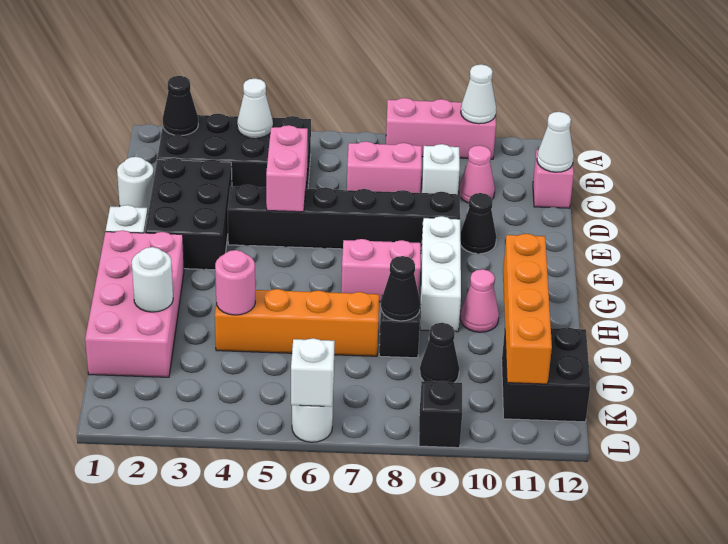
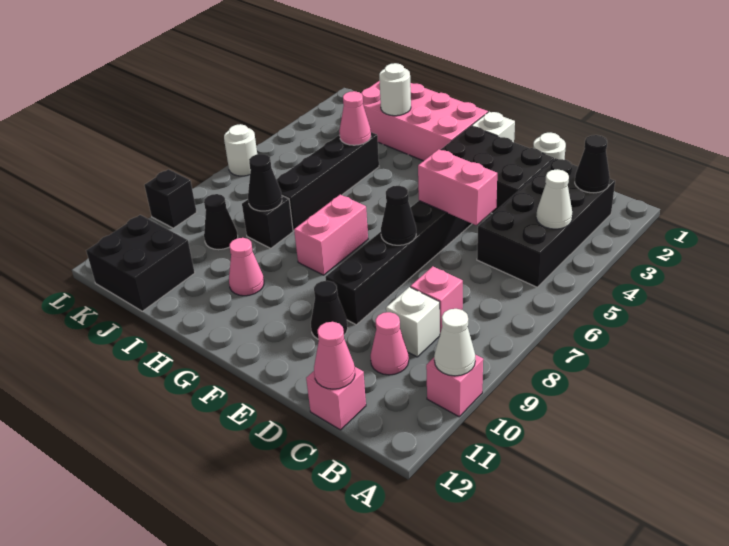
pink brick A8:A10 level 1 -> pink brick A10 level 1
pink brick C7:C8 level 1 -> pink brick C8 level 1
white cone C12 level 2 -> pink cone C12 level 2
none -> black cone E7 level 2
white brick F9:H9 level 1 -> none
orange brick H11:K11 level 2 -> none
orange brick I4:I7 level 1 -> black brick I4:I7 level 1
pink round brick I4 level 2 -> pink cone I4 level 2
white brick L6 level 2 -> none

